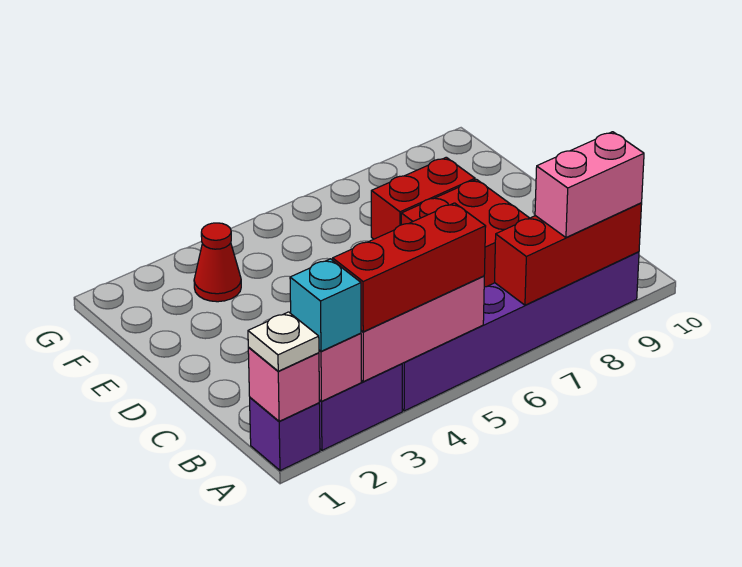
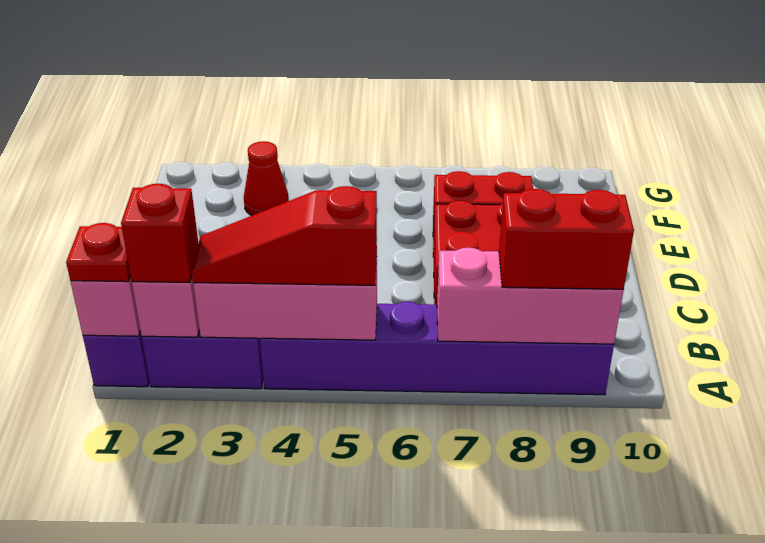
white plate A1 level 3 -> red plate A1 level 3
cyan brick A2 level 3 -> red brick A2 level 3
red brick A3:A5 level 3 -> red slope A3:A5 level 3 top 5
red brick A7:A9 level 2 -> pink brick A7:A9 level 2
pink brick A8:A9 level 3 -> red brick A8:A9 level 3

